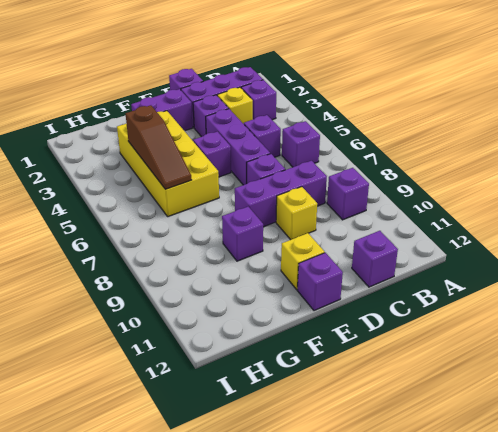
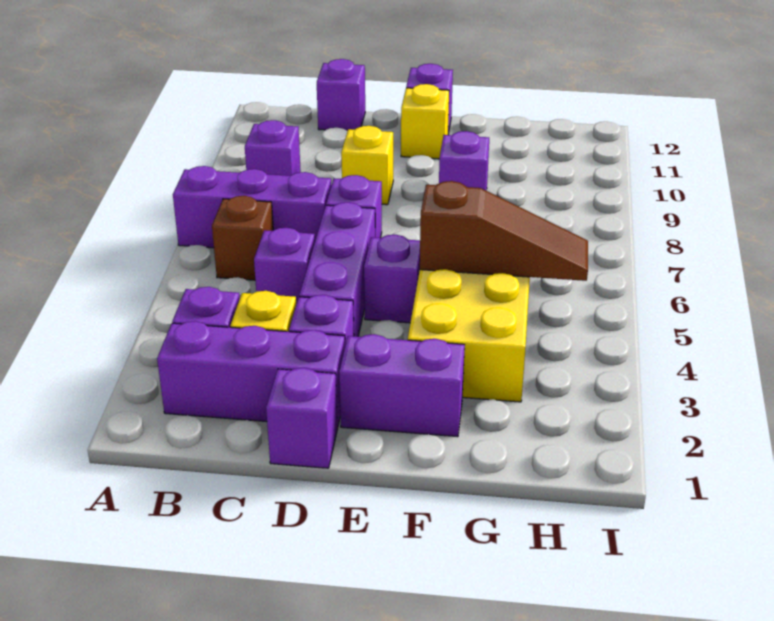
purple brick B6 level 1 -> brown brick B6 level 1
purple brick C8:E8 level 1 -> purple brick A7:C7 level 1
brown slope G4:G6 level 2 top 4 -> brown slope F5:H5 level 2 top F

